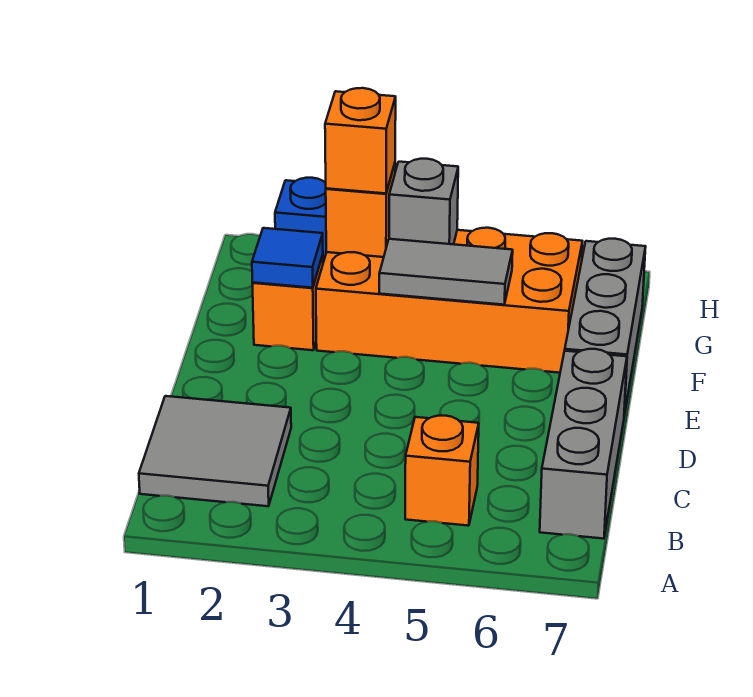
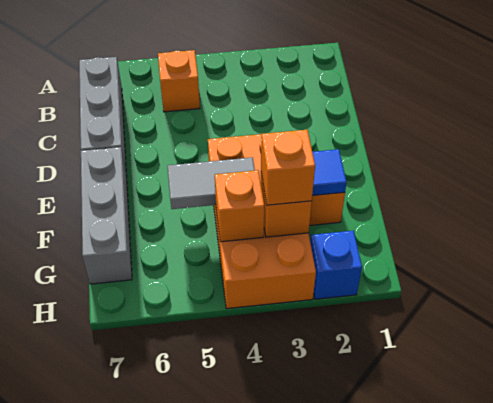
grey tile B1:C2 level 1 -> none
orange brick F3:G6 level 1 -> orange brick E3:H4 level 1
grey brick G4 level 2 -> orange brick G4 level 2

